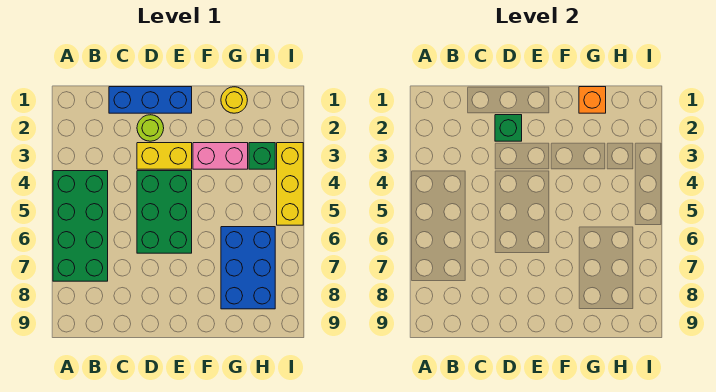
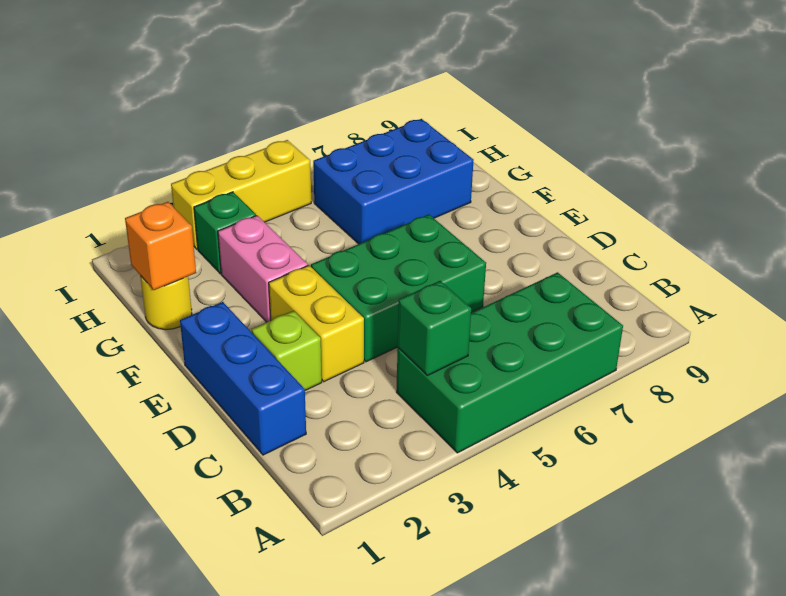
lime round brick D2 level 1 -> lime brick D2 level 1
green brick D2 level 2 -> green brick B4 level 2

